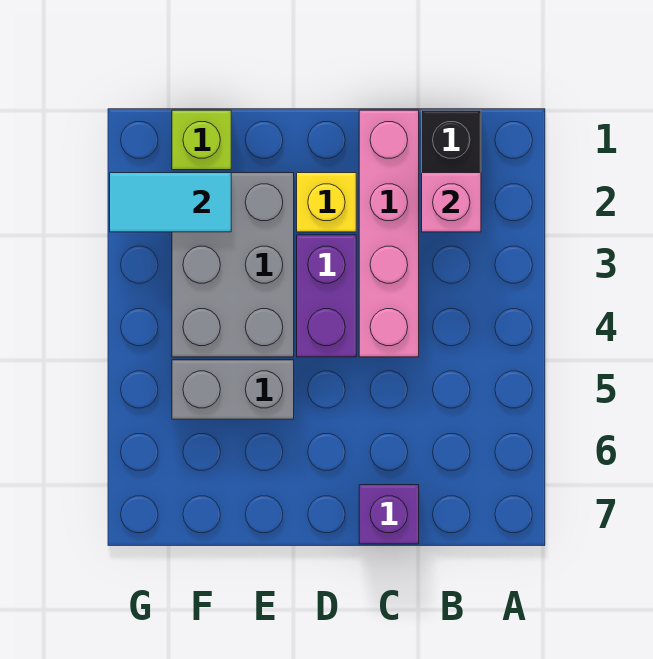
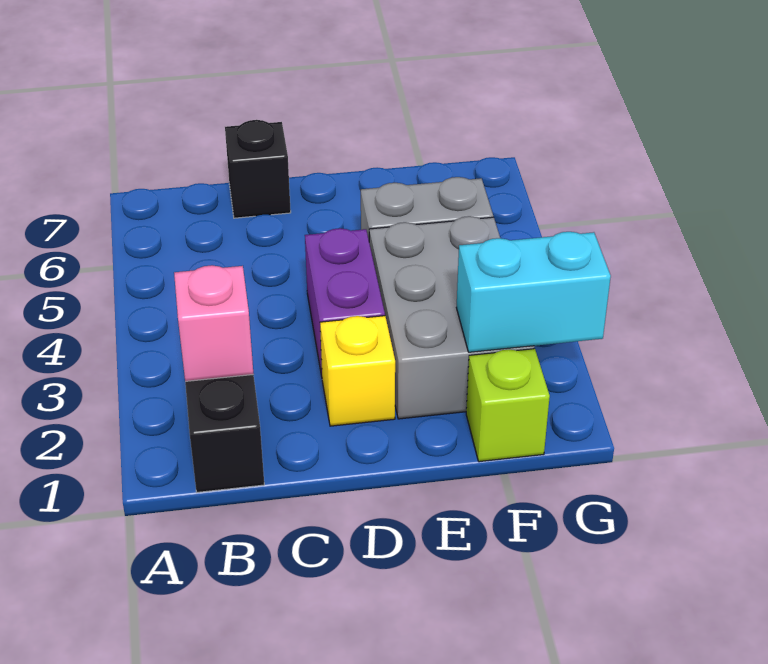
pink brick C1:C4 level 1 -> none
purple brick C7 level 1 -> black brick C7 level 1
cyan tile F2:G2 level 2 -> cyan brick F2:G2 level 2

